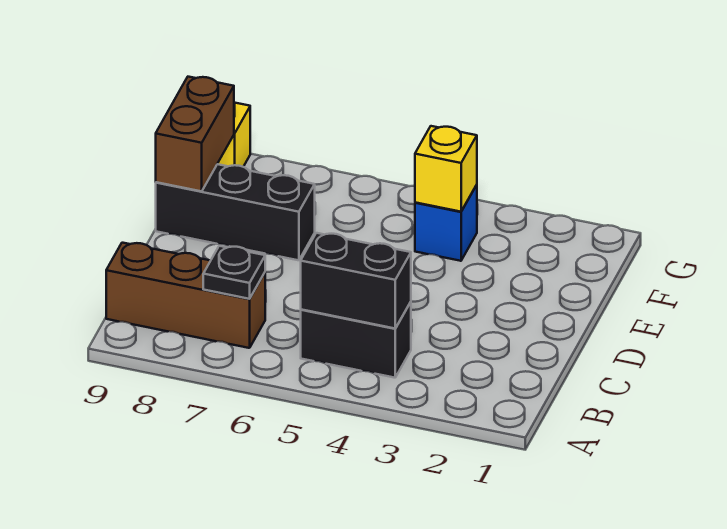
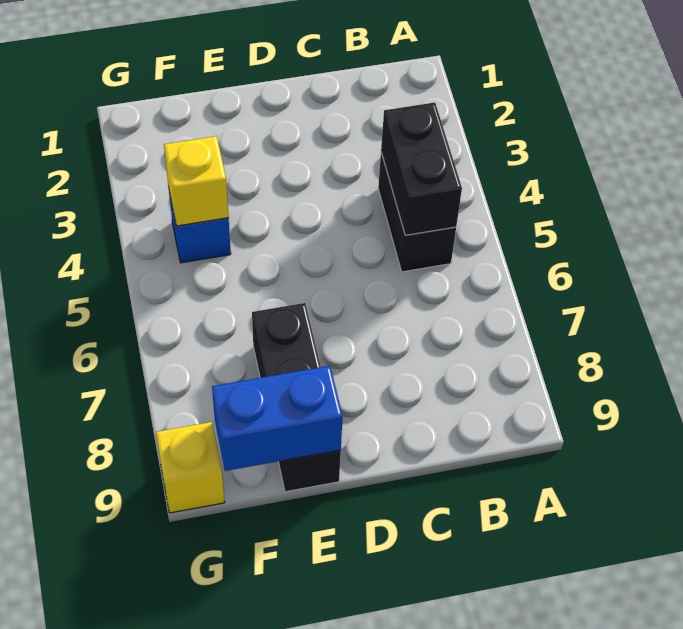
brown brick B7:B9 level 1 -> none
black plate B7 level 2 -> none
brown brick E9:F9 level 2 -> blue brick E9:F9 level 2

